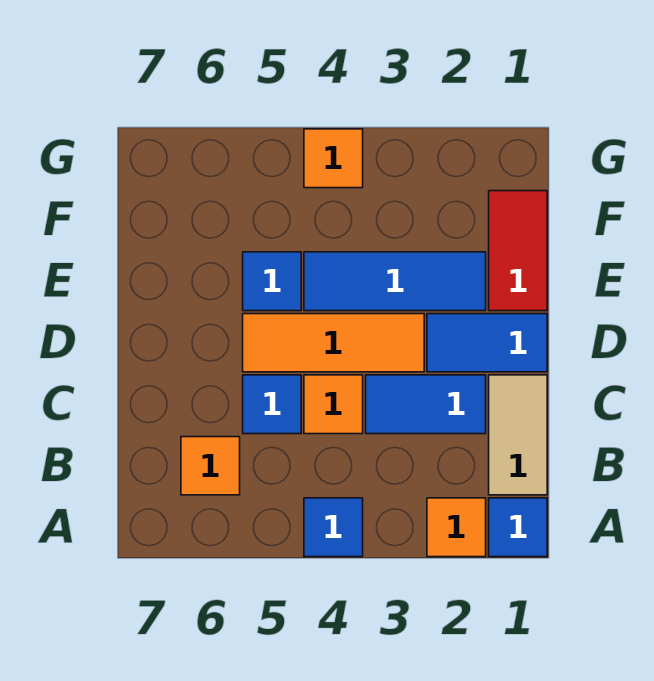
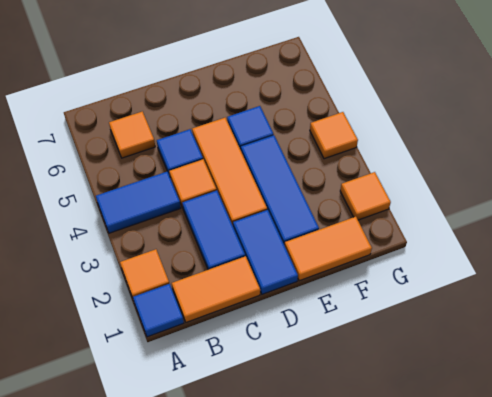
blue tile A4 level 1 -> blue tile A4:B4 level 1
tan tile B1:C1 level 1 -> orange tile B1:C1 level 1
red tile E1:F1 level 1 -> orange tile E1:F1 level 1
none -> orange tile G2 level 1

